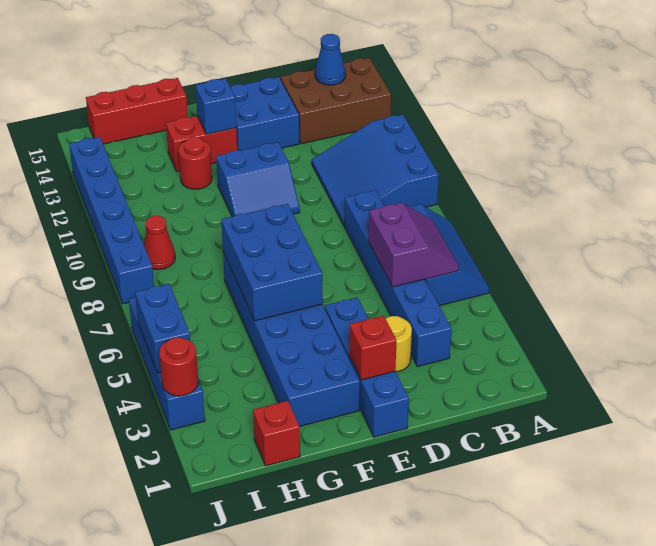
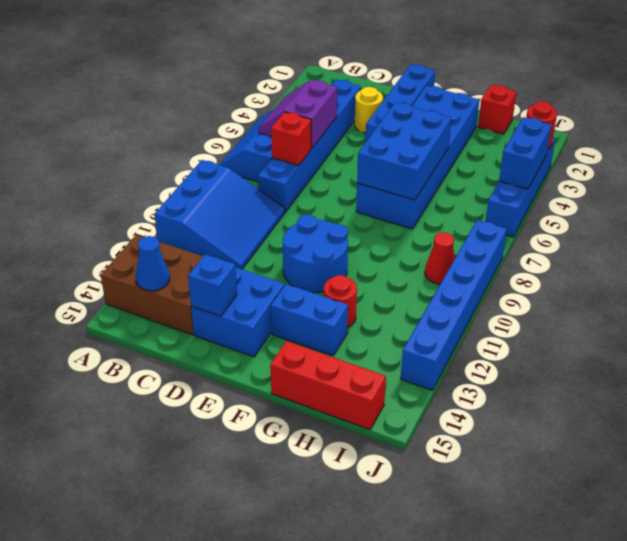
red brick E2 level 2 -> red brick C7 level 2
blue slope E10:F11 level 1 top 11 -> blue round brick E10:F11 level 1
red brick F13:G13 level 1 -> blue brick F13:G13 level 1
blue brick F13 level 2 -> blue brick D14 level 2

